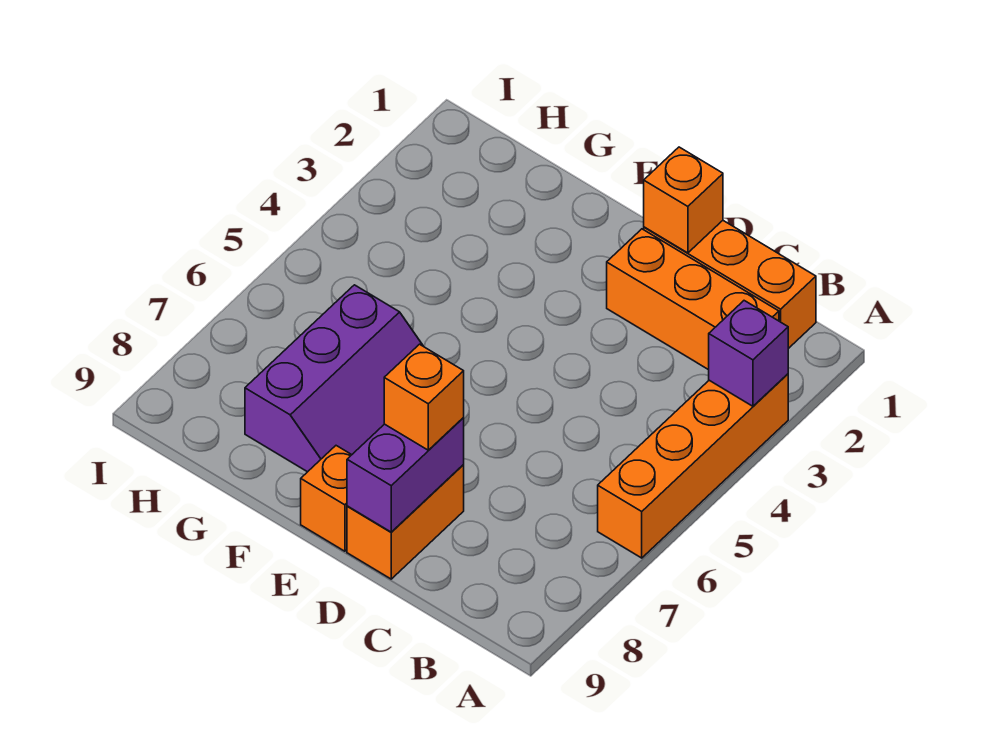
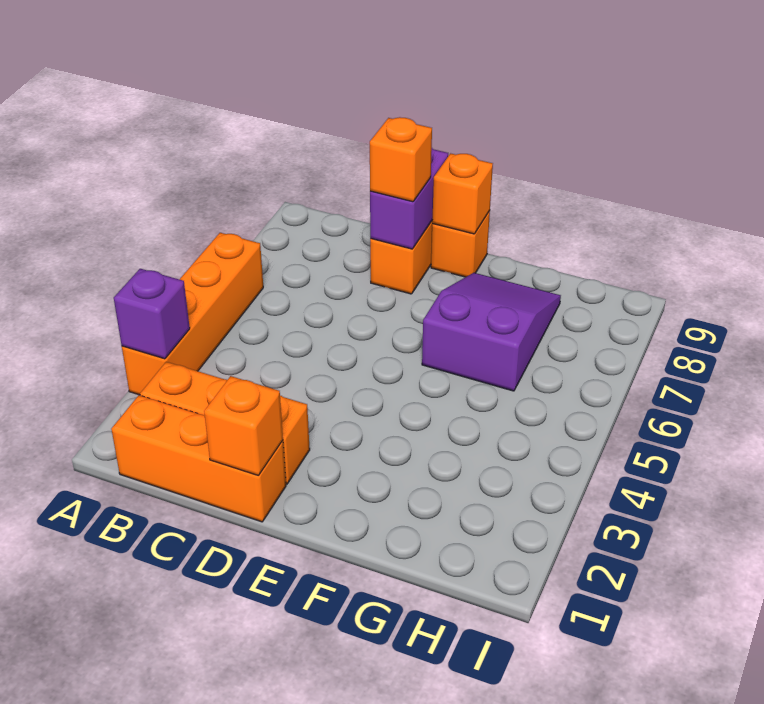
none -> orange brick E9 level 2
purple slope F6:G8 level 1 top G -> purple slope F6:G8 level 1 top 6

